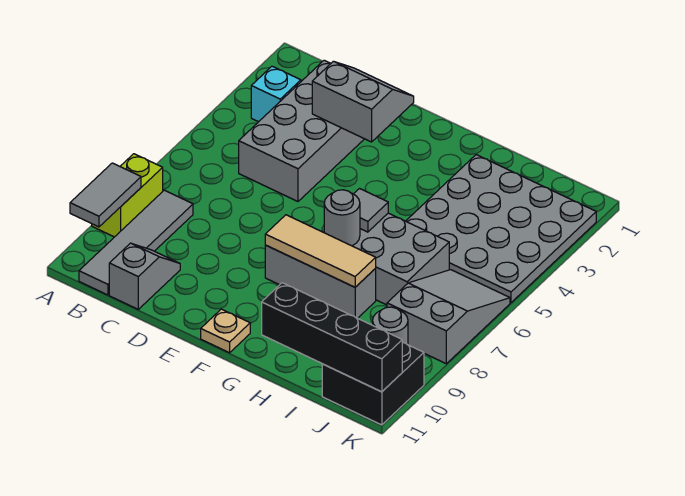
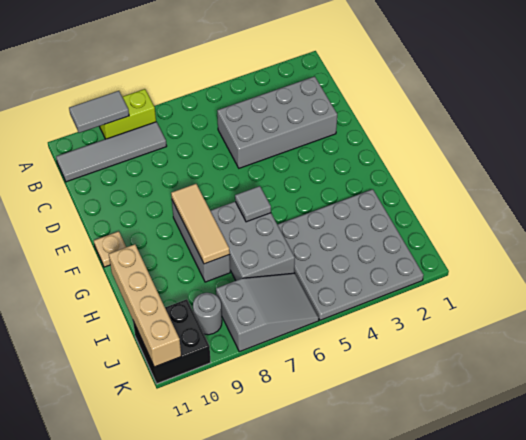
cyan brick B3 level 1 -> none
grey slope C10:C11 level 1 top 11 -> none
grey slope D2:E3 level 2 top 3 -> none
grey round brick G7 level 2 -> none
black brick H11:K11 level 2 -> tan brick H11:K11 level 2

